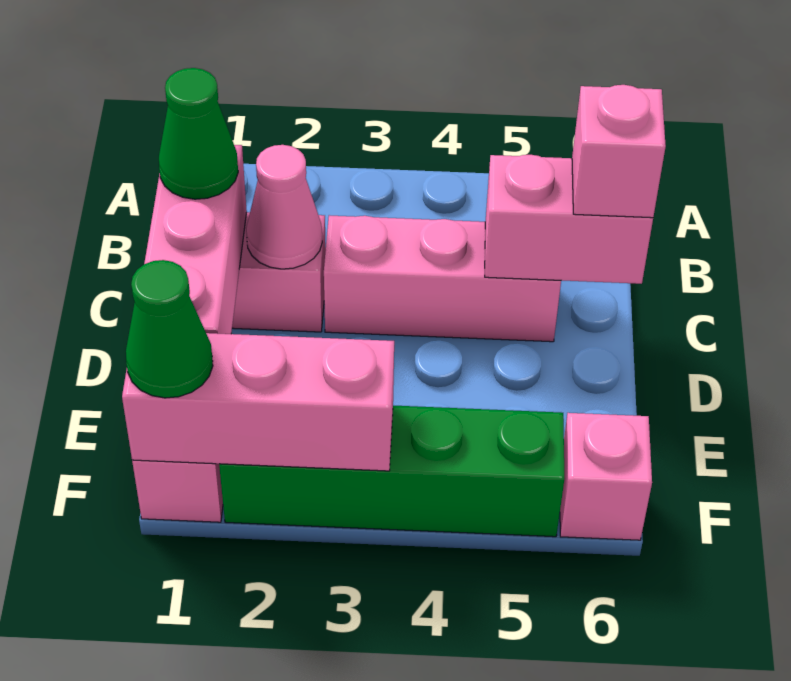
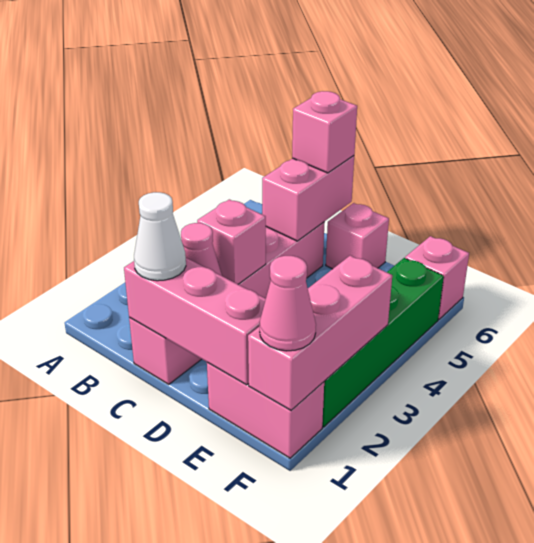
green cone C1 level 3 -> white cone C1 level 3
none -> pink brick C3 level 2
none -> pink brick D6 level 1
green cone F1 level 3 -> pink cone F1 level 3

